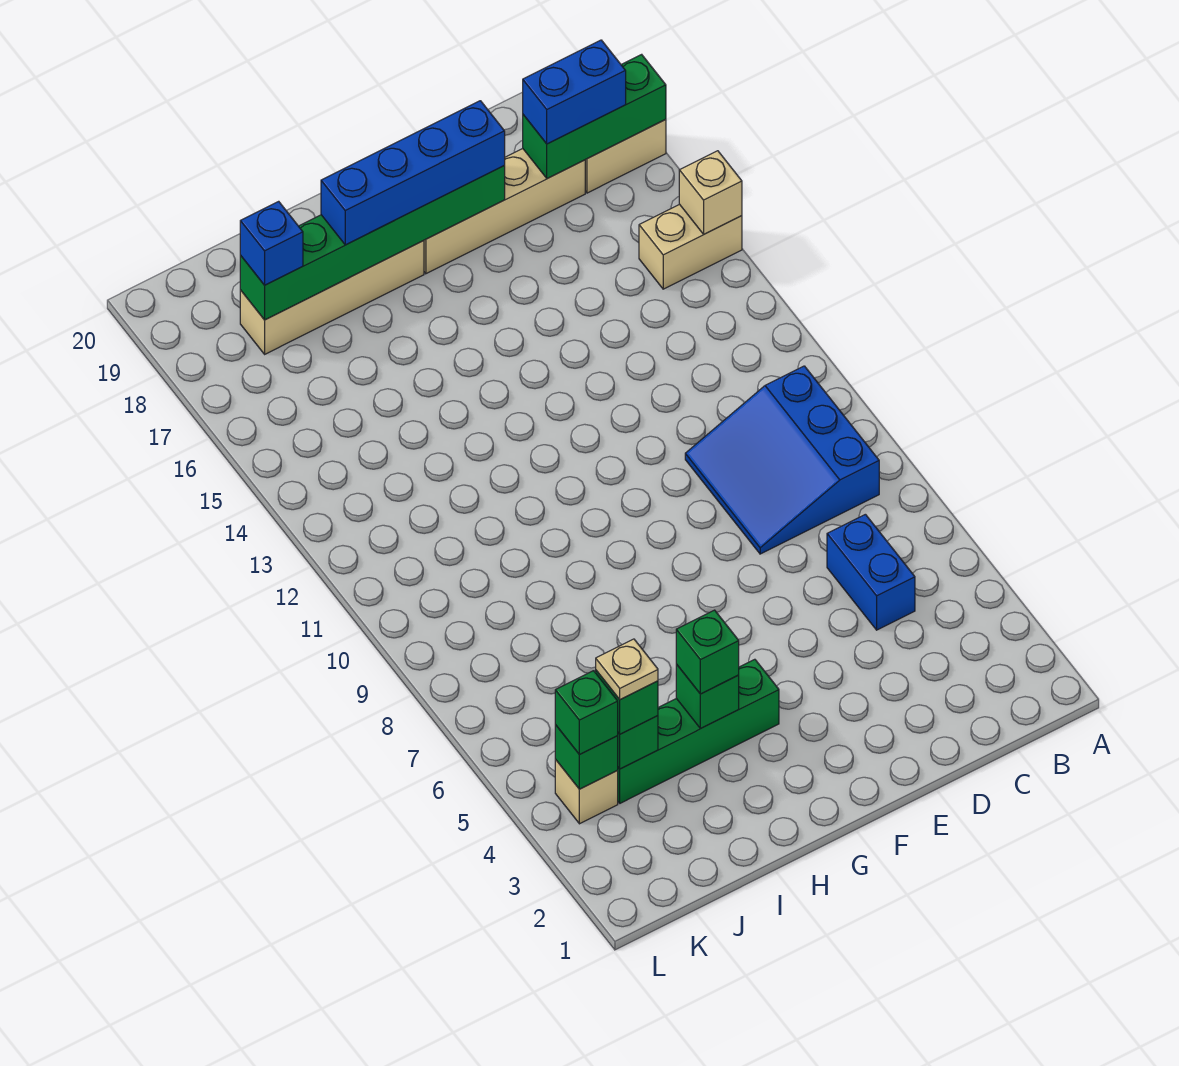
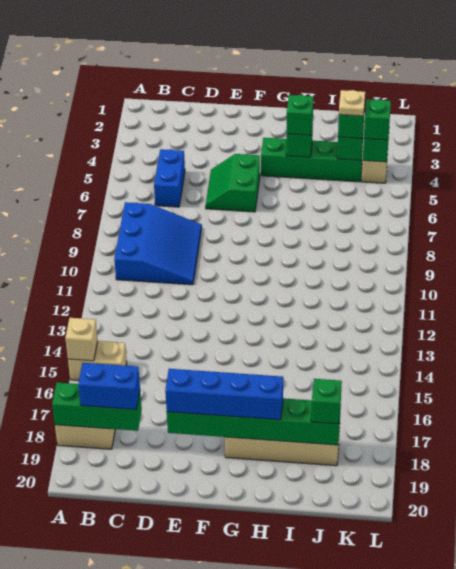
tan brick C18:F18 level 1 -> none
none -> green slope E5:F6 level 1 top F
blue brick J18 level 3 -> green brick J18 level 3

